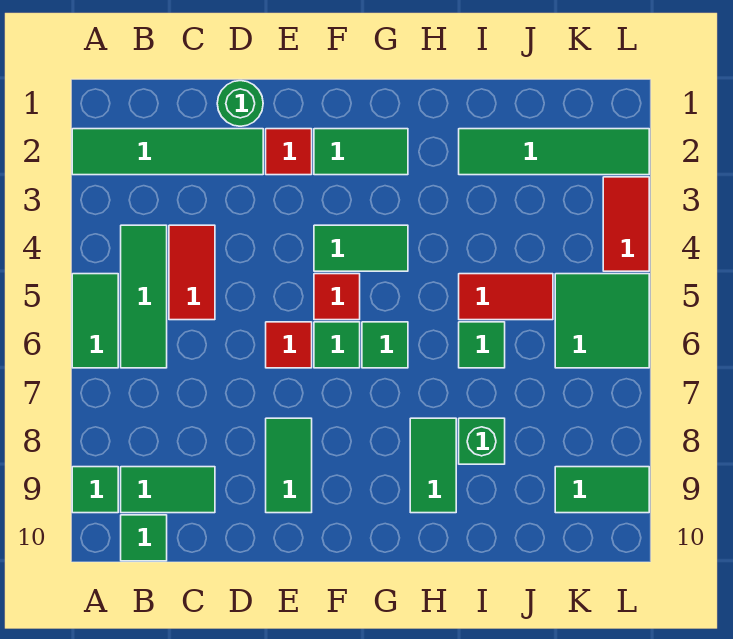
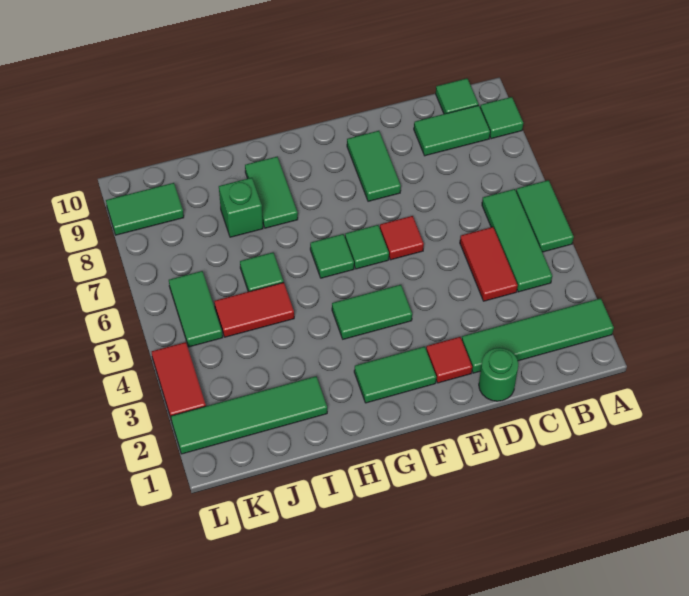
red tile F5 level 1 -> none
green tile K5:L6 level 1 -> green tile K5:K6 level 1

